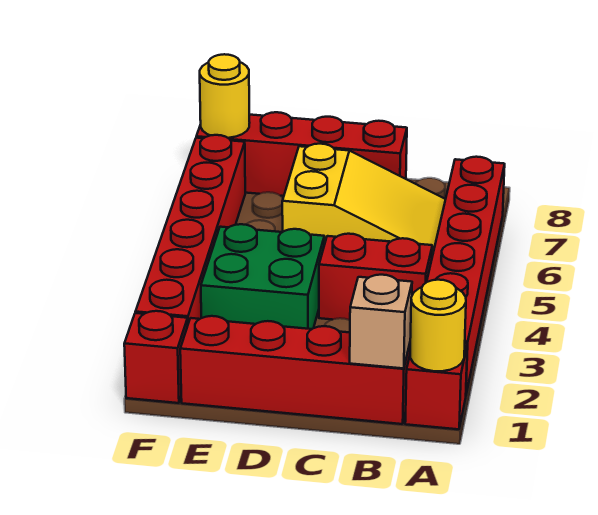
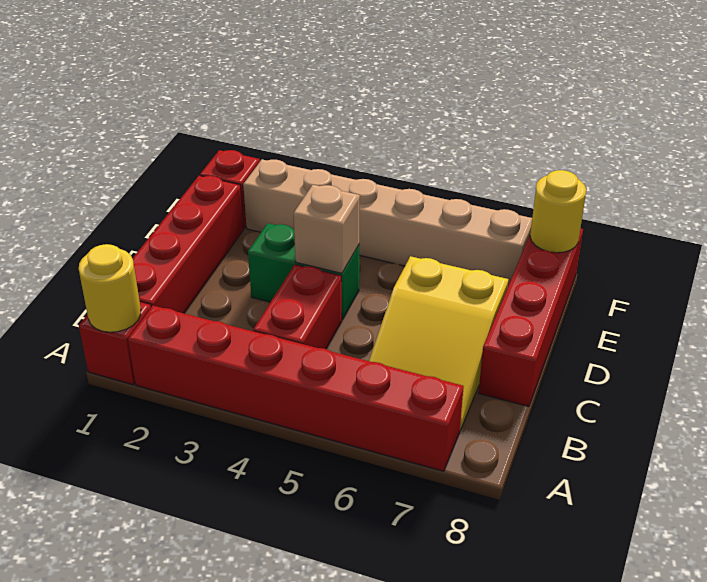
tan brick B1 level 2 -> tan brick D4 level 2
green brick D3:E4 level 1 -> green brick D3:D4 level 1
red brick F2:F7 level 1 -> tan brick F2:F7 level 1

